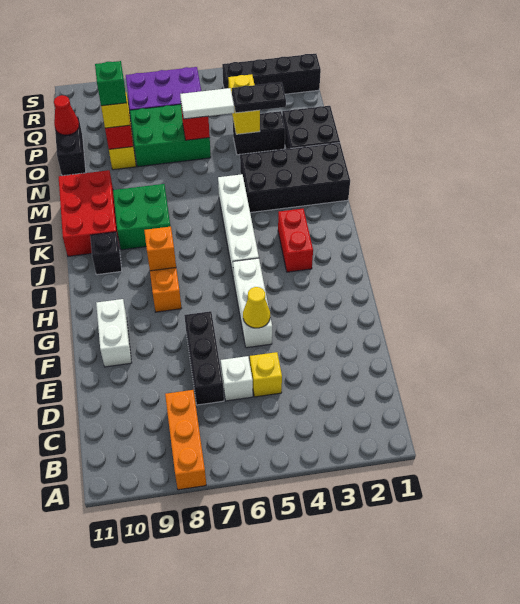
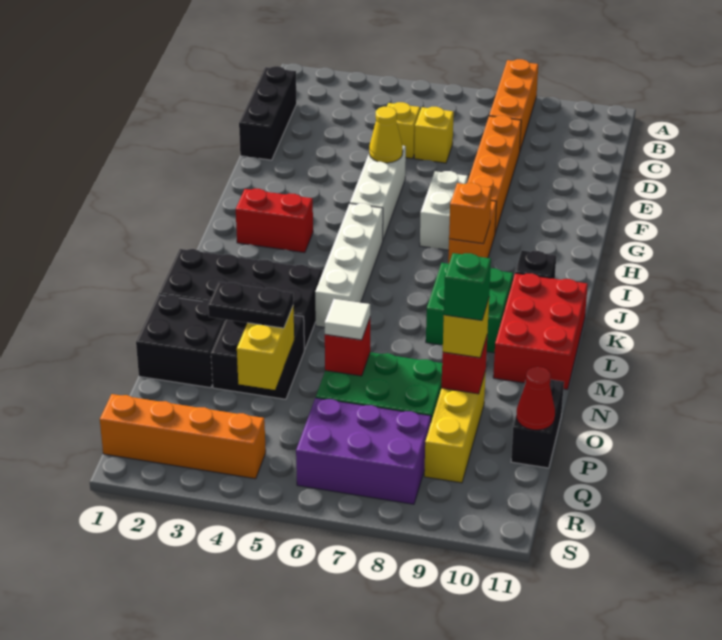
white brick D6 level 1 -> yellow brick D6 level 1
black brick D7:F7 level 1 -> black brick C1:E1 level 1
none -> orange brick D8:G8 level 1
white brick F10:G10 level 1 -> white brick G7:H7 level 1
red brick I3:J3 level 1 -> red brick I2:I3 level 1
black brick O3:O4 level 1 -> black brick N3:O4 level 1
white tile O5:O6 level 3 -> white tile O6 level 3
black brick R1:R4 level 1 -> orange brick R1:R4 level 1

